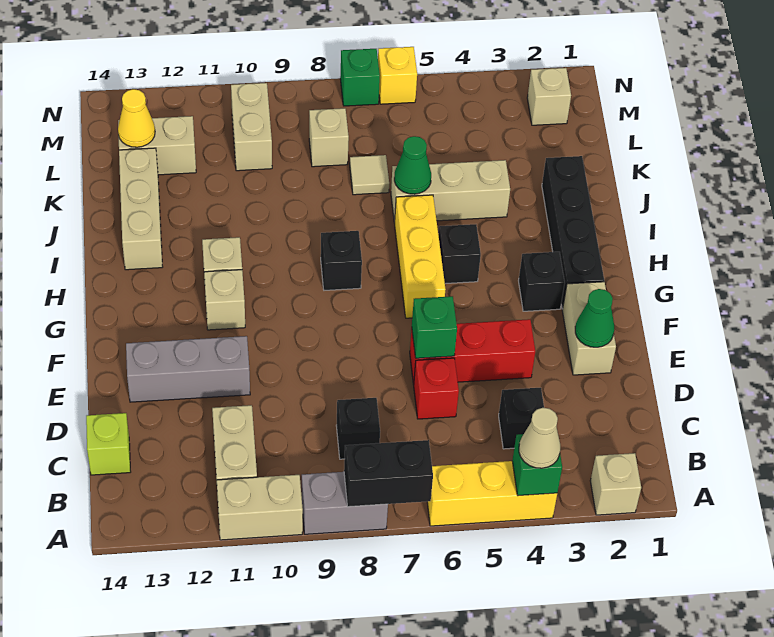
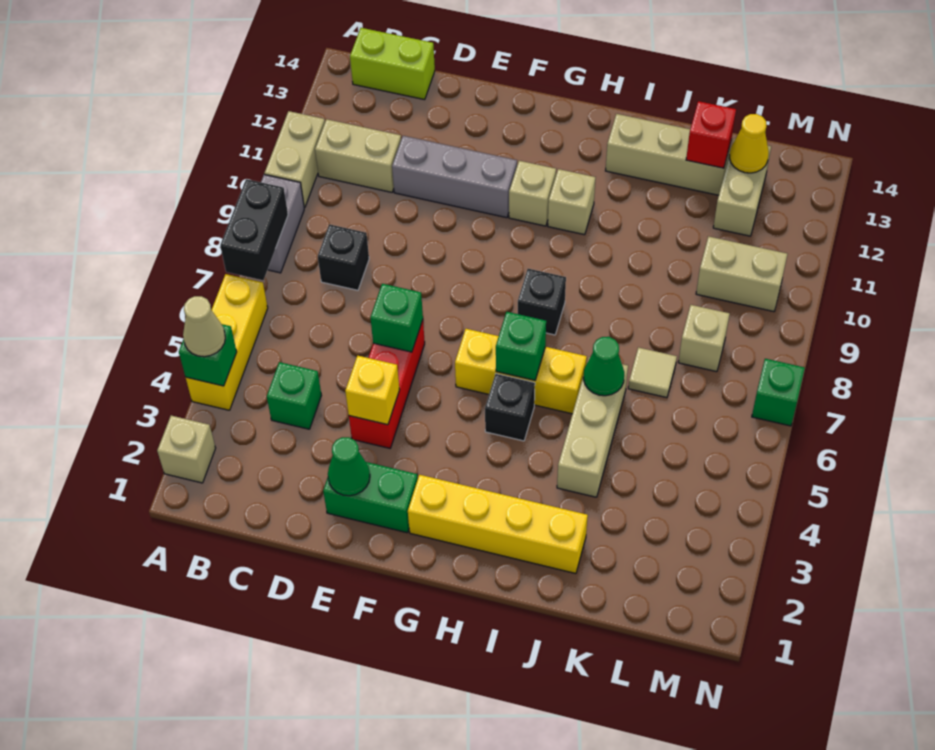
black brick C4 level 1 -> green brick C4 level 1
lime brick C14 level 1 -> lime brick B14:C14 level 1
red brick D6 level 1 -> red brick K13 level 2
tan brick E2:F2 level 1 -> green brick E2:F2 level 1
grey brick E11:E13 level 1 -> grey brick D11:F11 level 1
black brick G2:J2 level 1 -> yellow brick G2:J2 level 1
black brick G3 level 1 -> none
none -> green brick H6 level 2
tan brick M2 level 1 -> none
yellow brick N6 level 1 -> yellow brick E4 level 2

